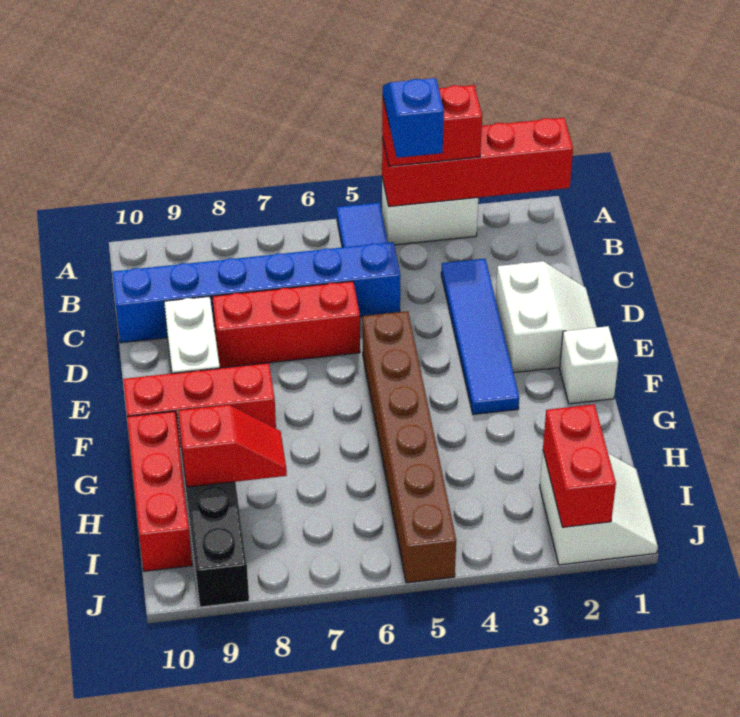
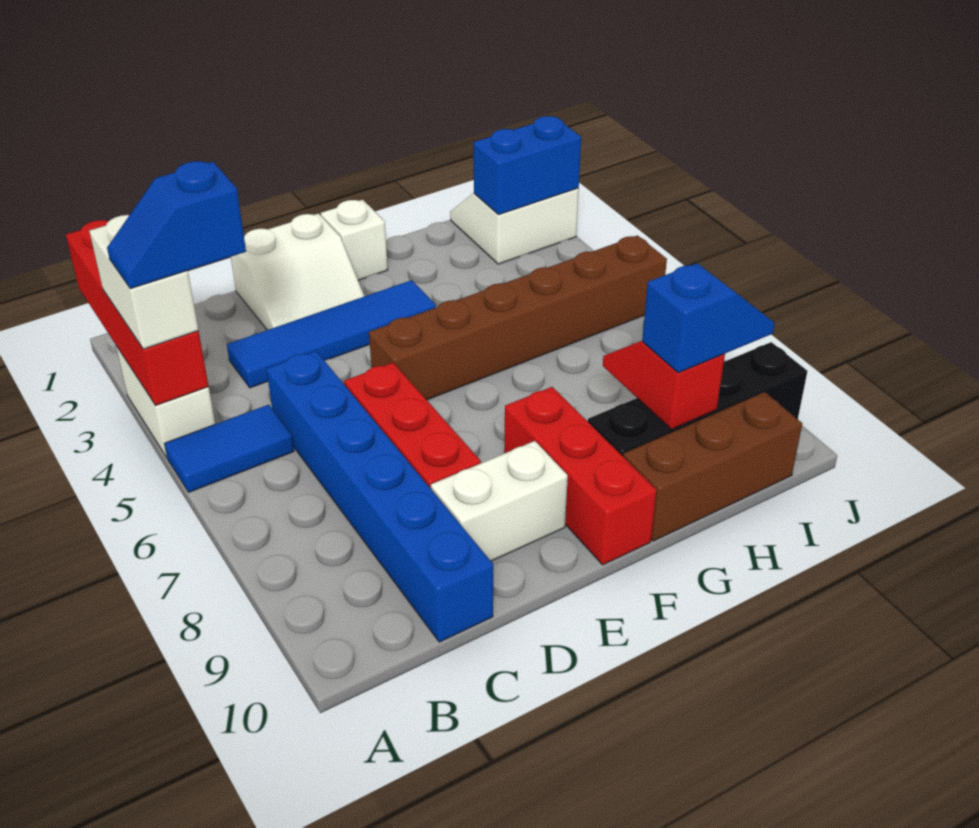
red brick A3:A4 level 3 -> white brick A3:A4 level 3
white slope D1:E2 level 1 top 2 -> white slope D1:E2 level 1 top 1
red brick G10:I10 level 1 -> brown brick G10:I10 level 1
none -> blue slope H9:I9 level 3 top H
red brick I2:J2 level 2 -> blue brick I2:J2 level 2

